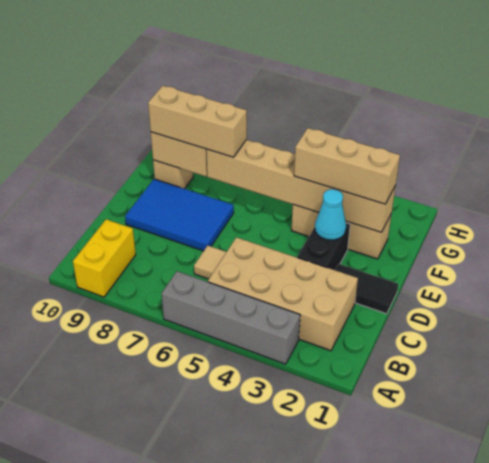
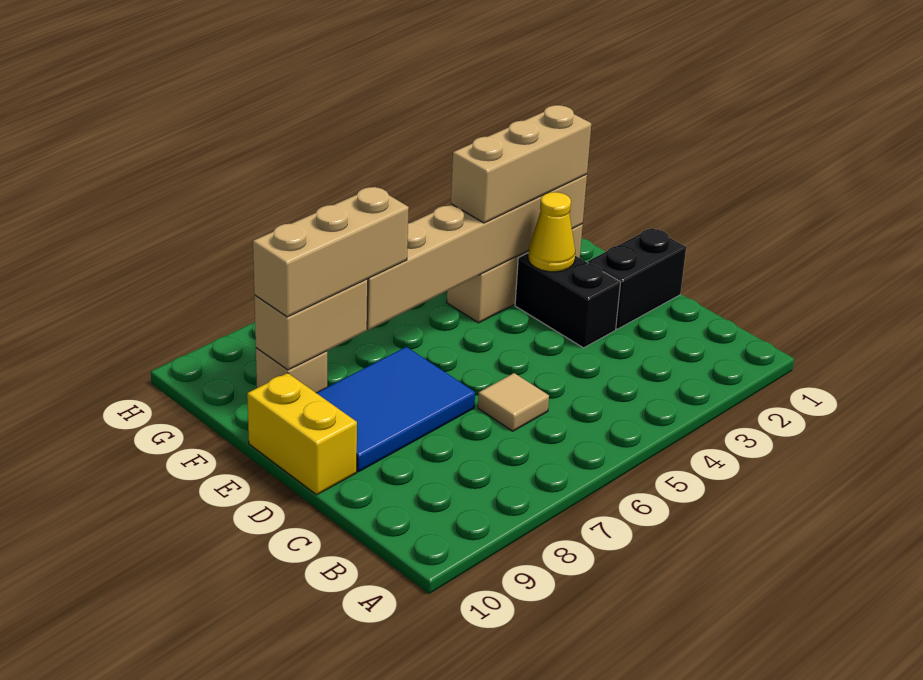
grey brick A3:A6 level 1 -> none
yellow brick A9:B9 level 1 -> yellow brick D10:E10 level 1
tan brick B2:C5 level 1 -> none
black tile D1:D2 level 1 -> black brick D1:D2 level 1
cyan cone E3 level 2 -> yellow cone E3 level 2

